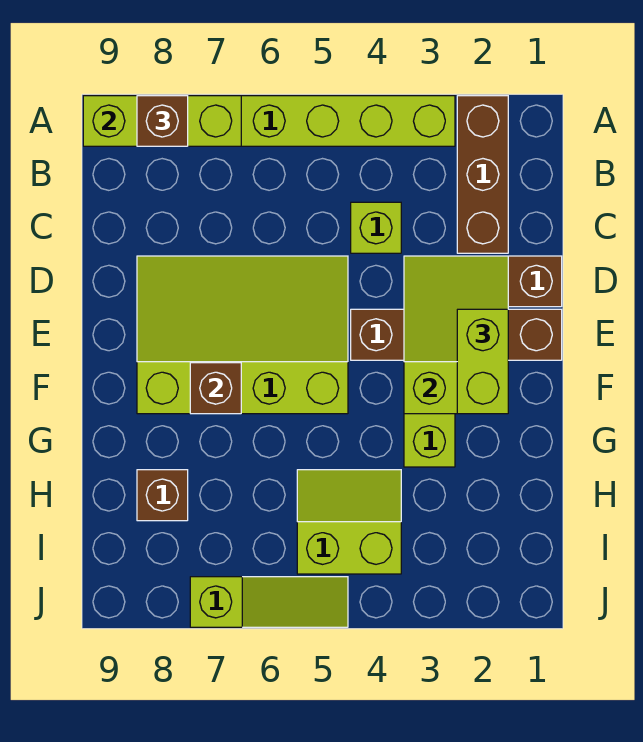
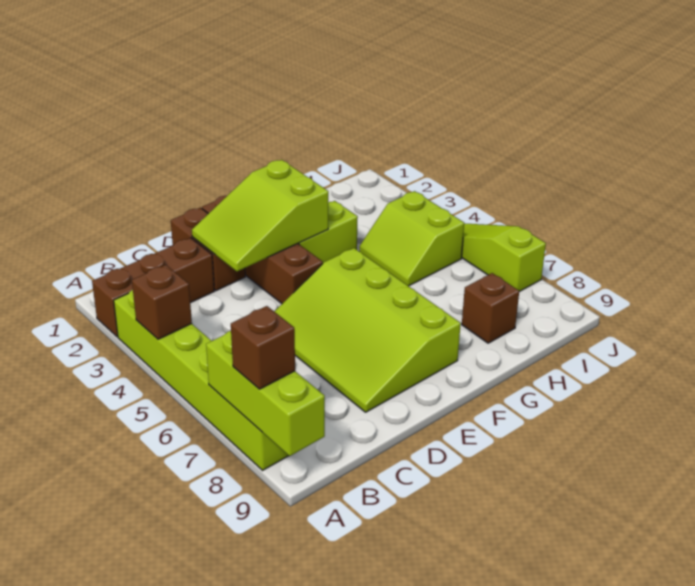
lime brick C4 level 1 -> none
lime brick E2:F2 level 3 -> none
brown brick F7 level 2 -> brown brick A4 level 2

